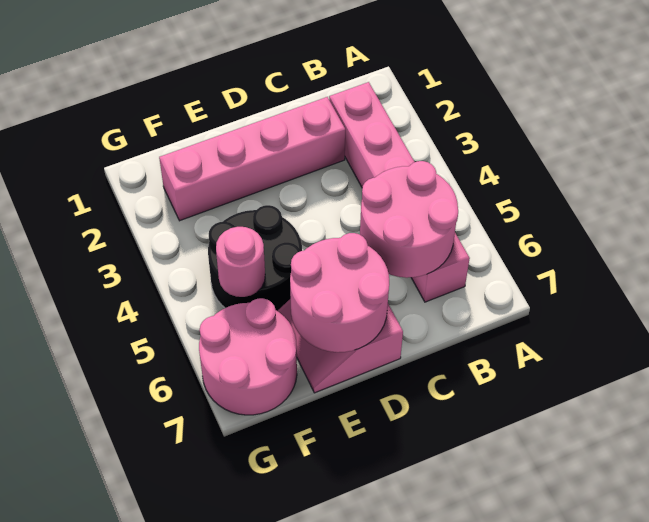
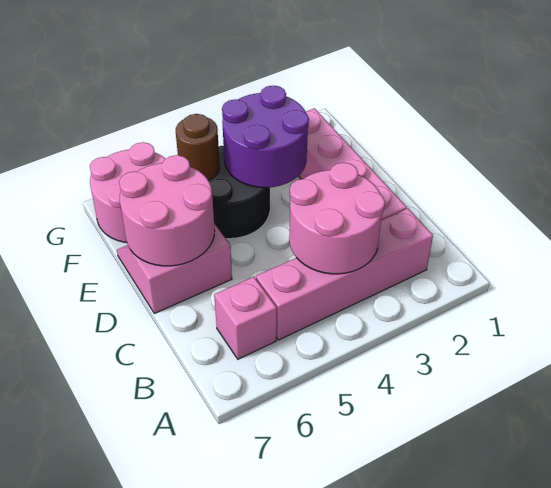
pink round brick B5:C6 level 2 -> pink round brick B3:C4 level 2
none -> purple round brick E3:F4 level 2
pink round brick F5 level 2 -> brown round brick F5 level 2

